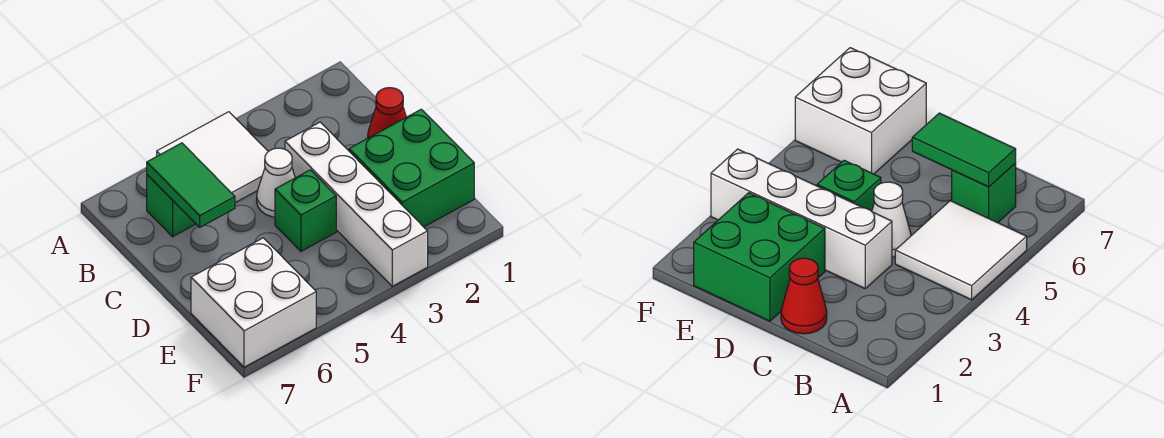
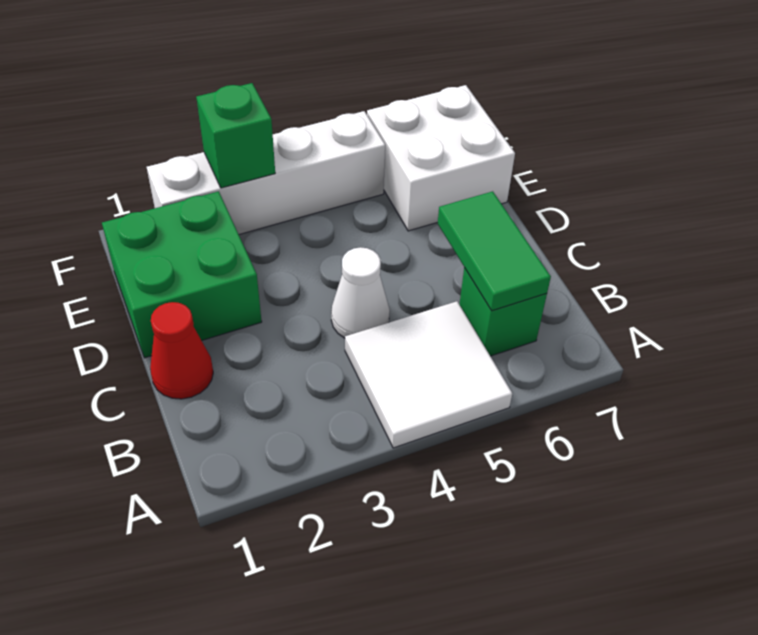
white brick C3:F3 level 1 -> white brick F2:F5 level 1
green brick D4 level 1 -> green brick F3 level 2

